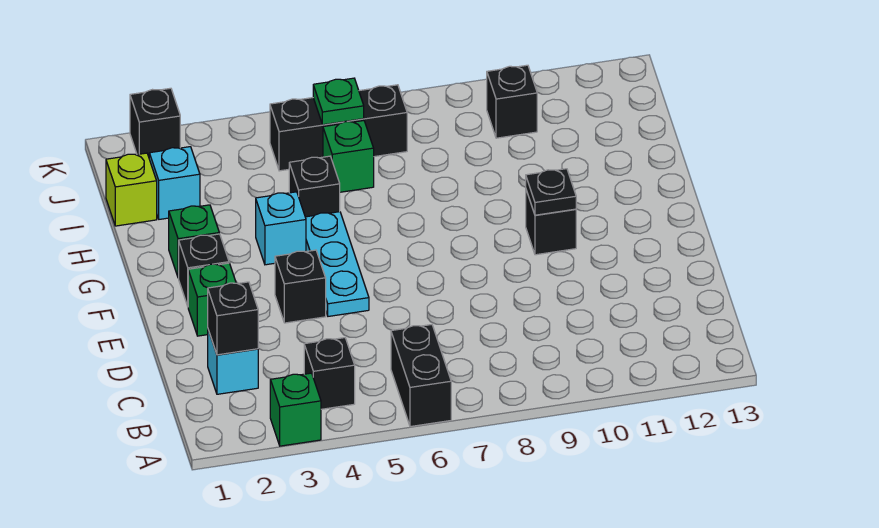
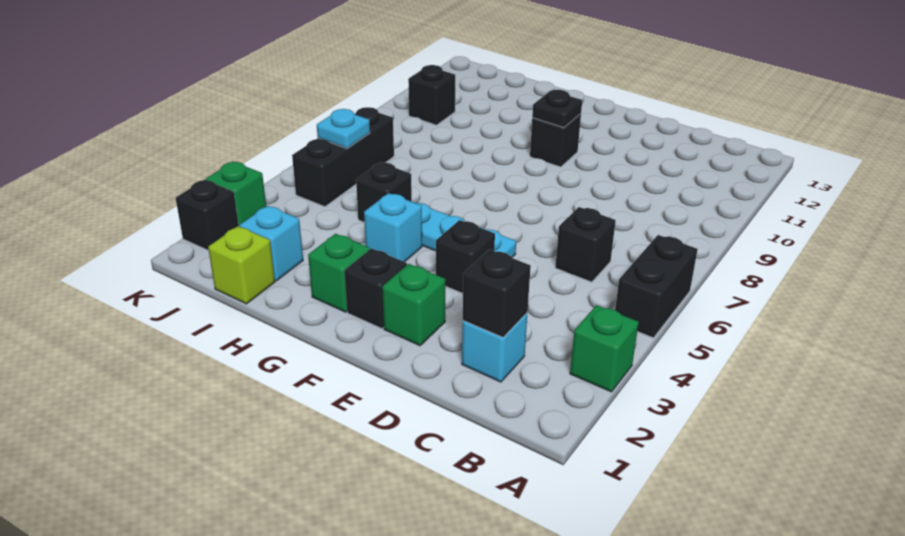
black brick A6:B6 level 1 -> black brick A5:A6 level 1
black brick B4 level 1 -> black brick C6 level 1
green brick I6 level 1 -> green brick K3 level 1
green plate J6 level 2 -> cyan plate J6 level 2

